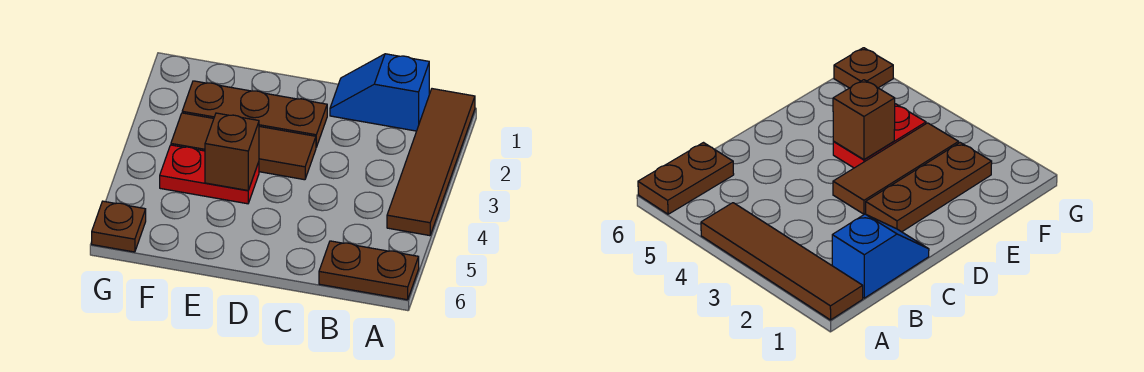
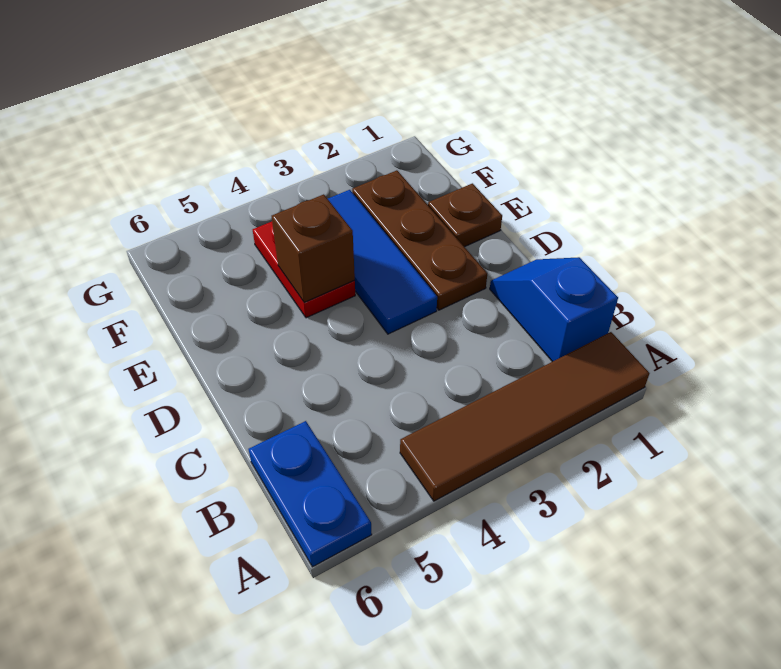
brown plate A6:B6 level 1 -> blue plate A6:B6 level 1
brown tile D3:F3 level 1 -> blue tile D3:F3 level 1
brown plate G6 level 1 -> brown plate E1 level 1

